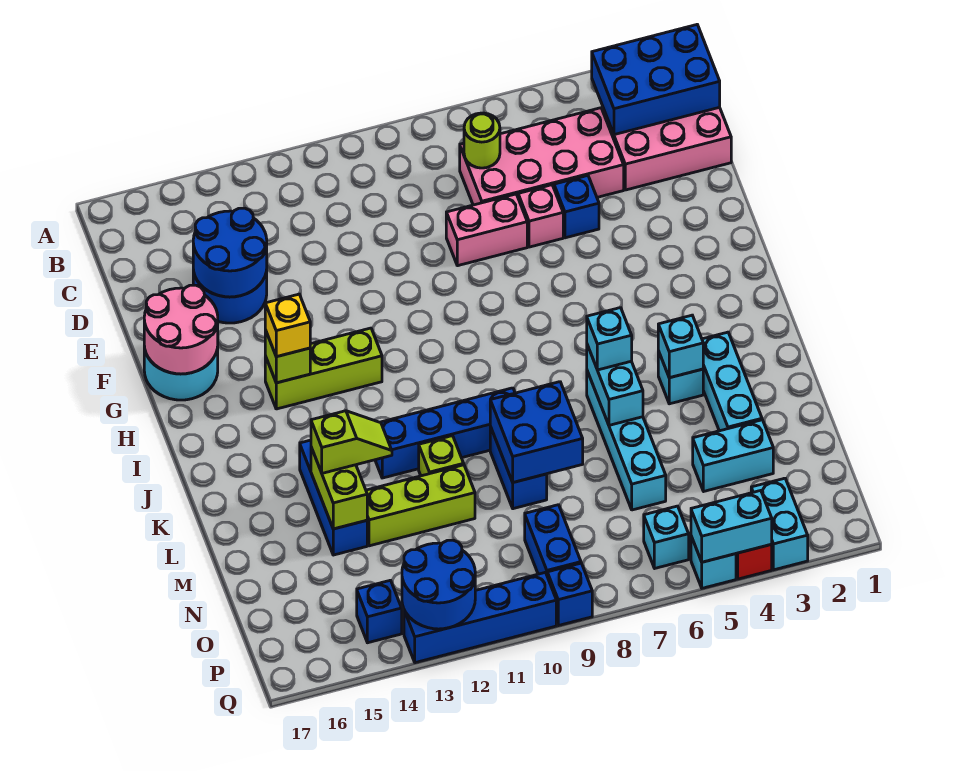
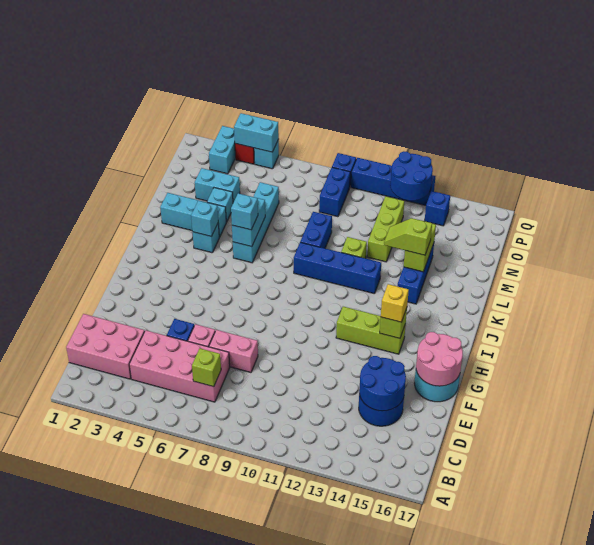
blue brick B1:C3 level 2 -> none
lime round brick C7 level 2 -> lime brick C7 level 2
cyan brick K3:M3 level 1 -> cyan brick L2:L4 level 1
blue brick L8:M9 level 2 -> none
lime brick M11:M13 level 1 -> lime brick M12:O12 level 1
cyan brick P6 level 1 -> cyan brick M4 level 1

